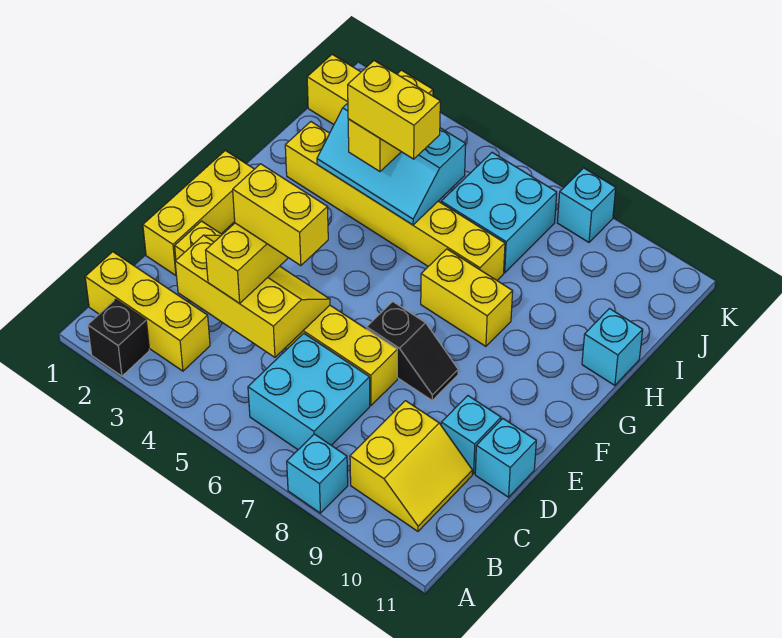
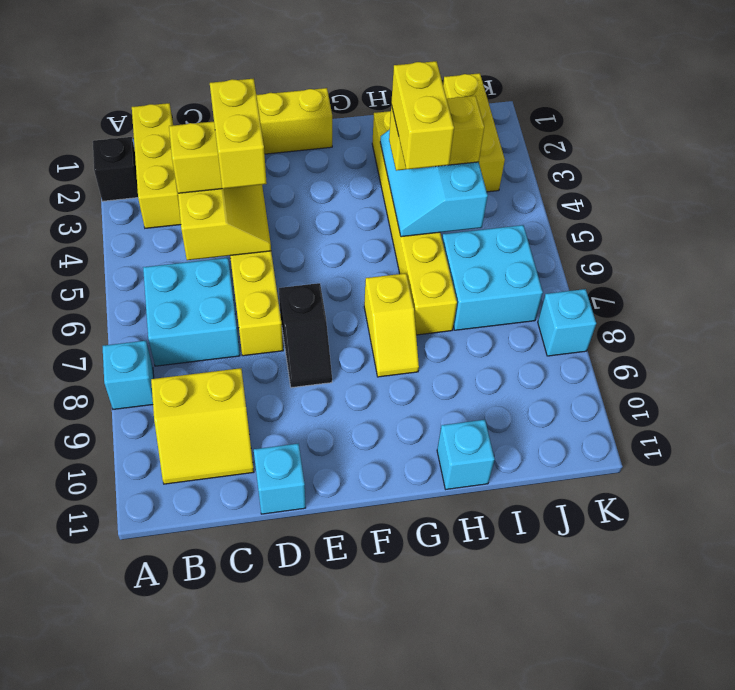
cyan brick D10 level 1 -> none
yellow brick G7:G8 level 1 -> yellow slope G7:G8 level 1 top 7

